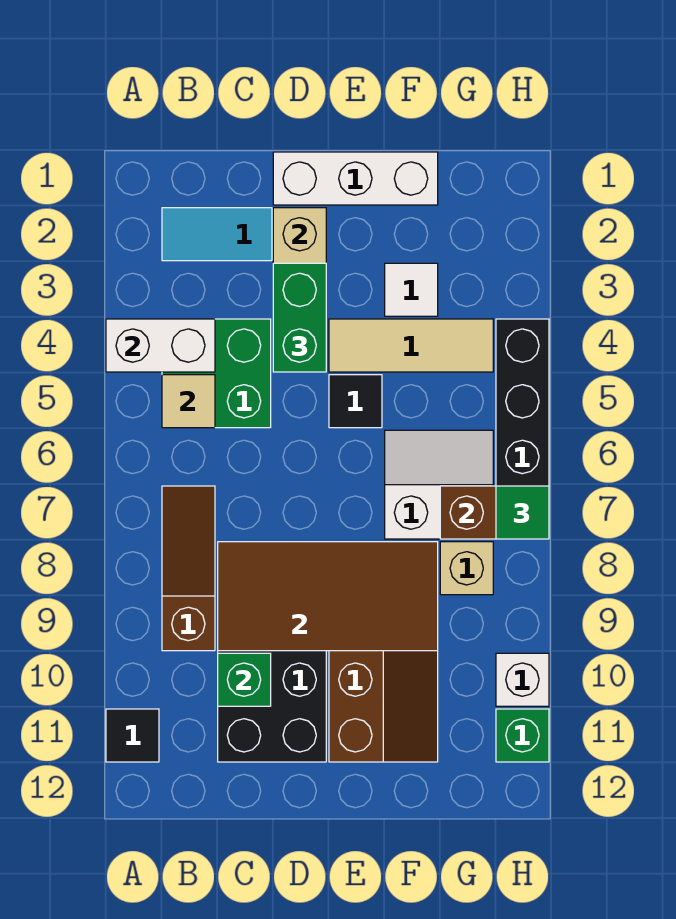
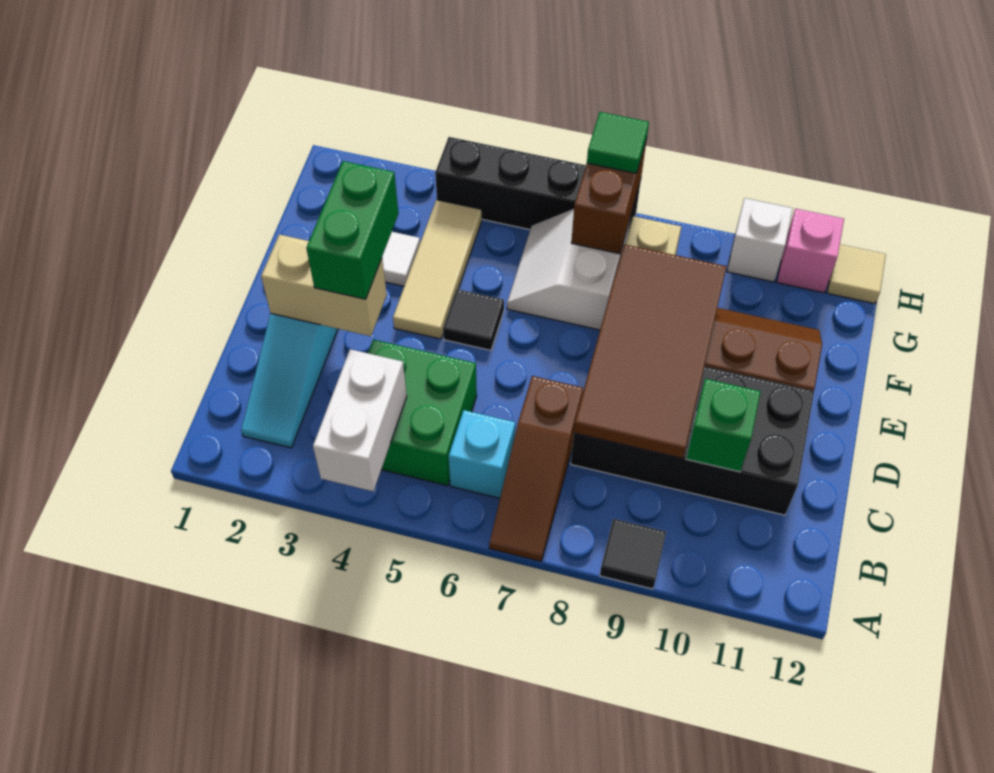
black tile A11 level 1 -> black tile A9 level 1
tan tile B5 level 2 -> tan tile H12 level 1
none -> cyan brick B6 level 1
brown slope B7:B9 level 1 top 9 -> brown slope A7:C7 level 1 top C
white brick D1:F1 level 1 -> none
green brick D3:D4 level 3 -> green brick D3:E3 level 3
green brick H11 level 1 -> pink brick H11 level 1

